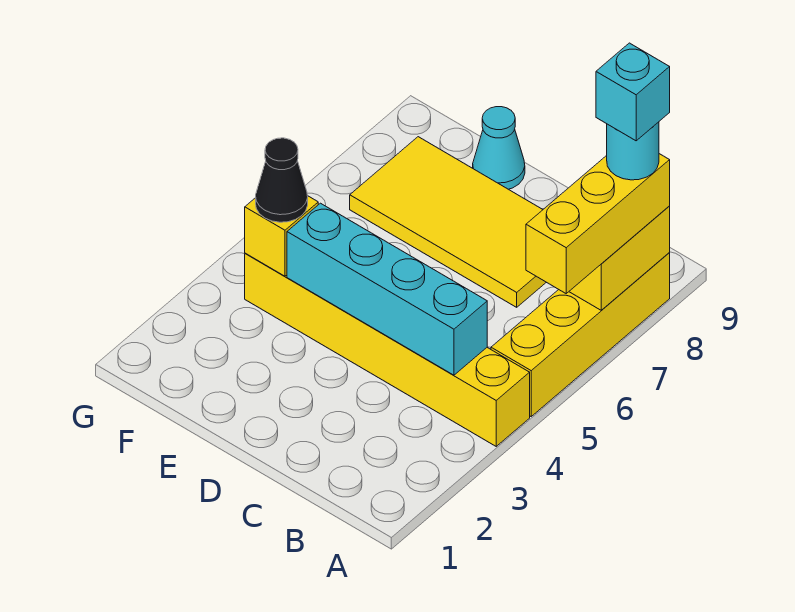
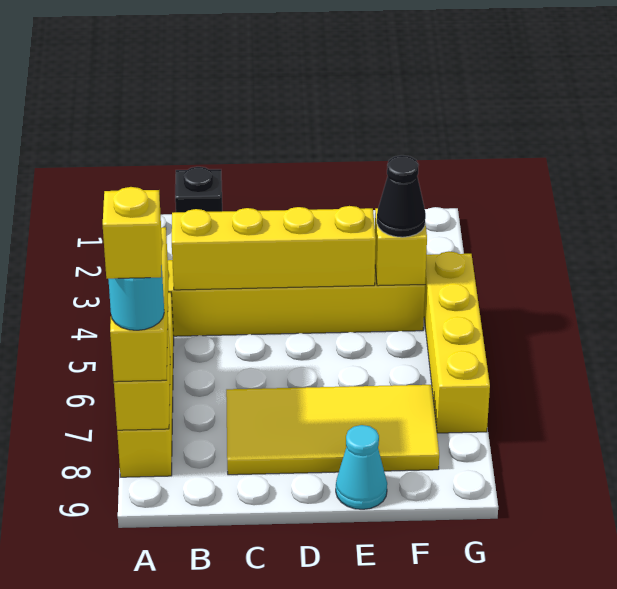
cyan brick A8 level 5 -> yellow brick A8 level 5
none -> black brick B1 level 1
cyan brick B4:E4 level 2 -> yellow brick B4:E4 level 2
none -> yellow brick G4:G7 level 1

